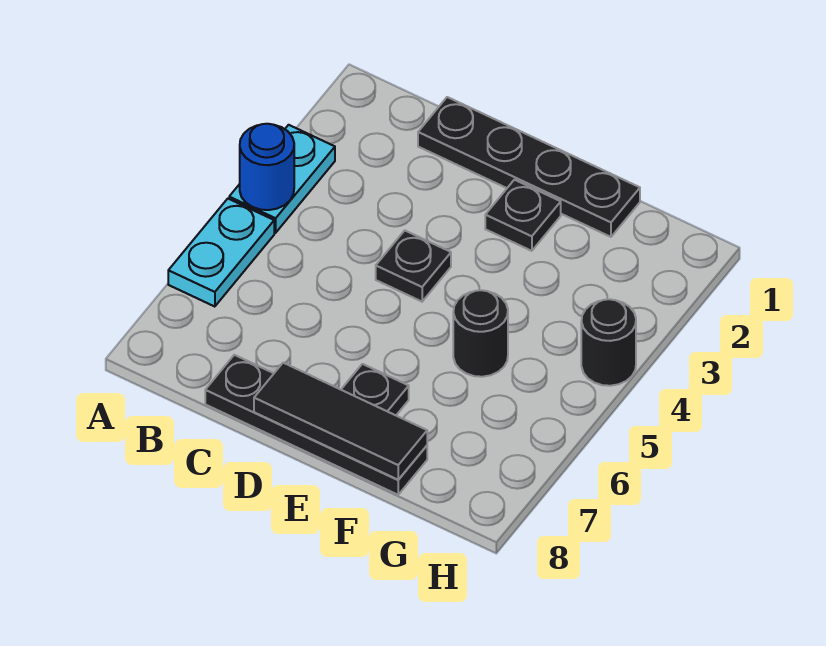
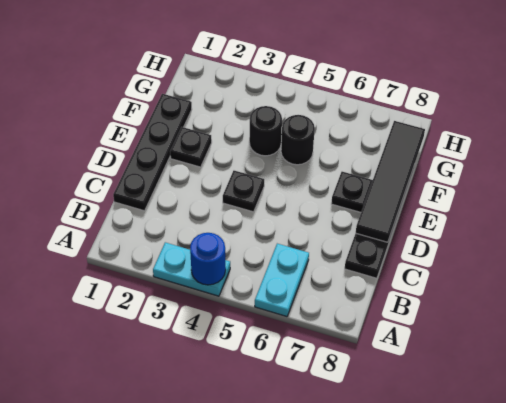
cyan plate A5:A6 level 1 -> cyan plate A6:B6 level 1
black tile D8:F8 level 2 -> black tile D8:G8 level 2
black round brick H4 level 1 -> black round brick F4 level 1

